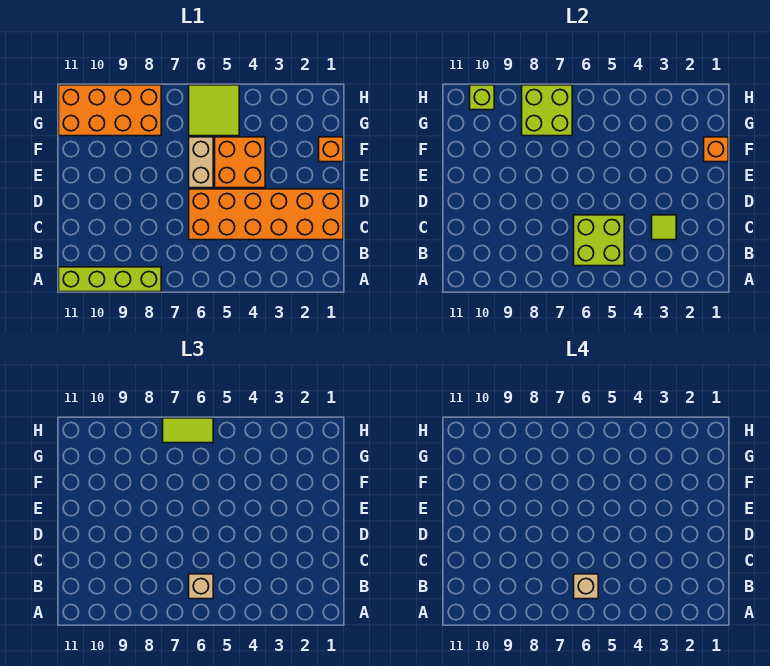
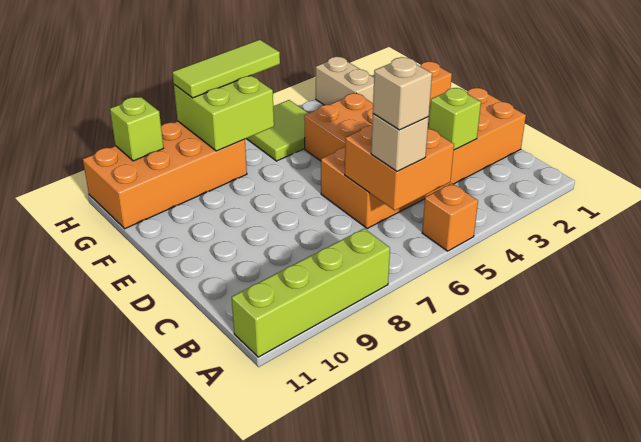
lime brick B5:C6 level 2 -> orange brick B5:C6 level 2
lime tile C3 level 2 -> lime brick C3 level 2
tan brick E6:F6 level 1 -> tan brick G3:H3 level 1
orange brick F1 level 2 -> orange brick A5 level 1
lime tile H6:H7 level 3 -> lime tile H6:H8 level 3

